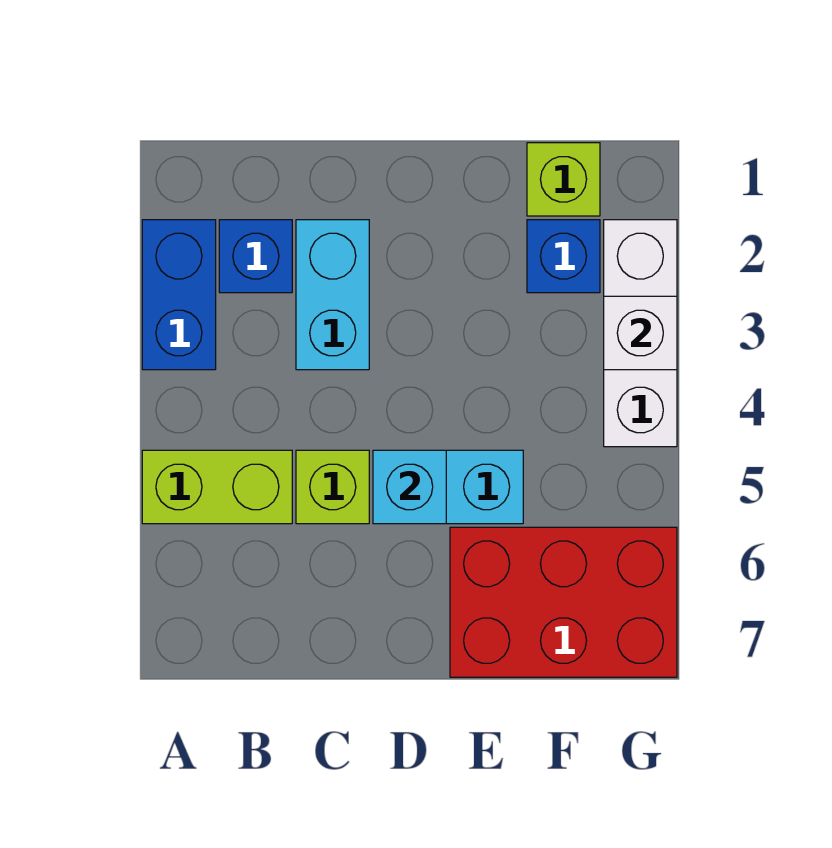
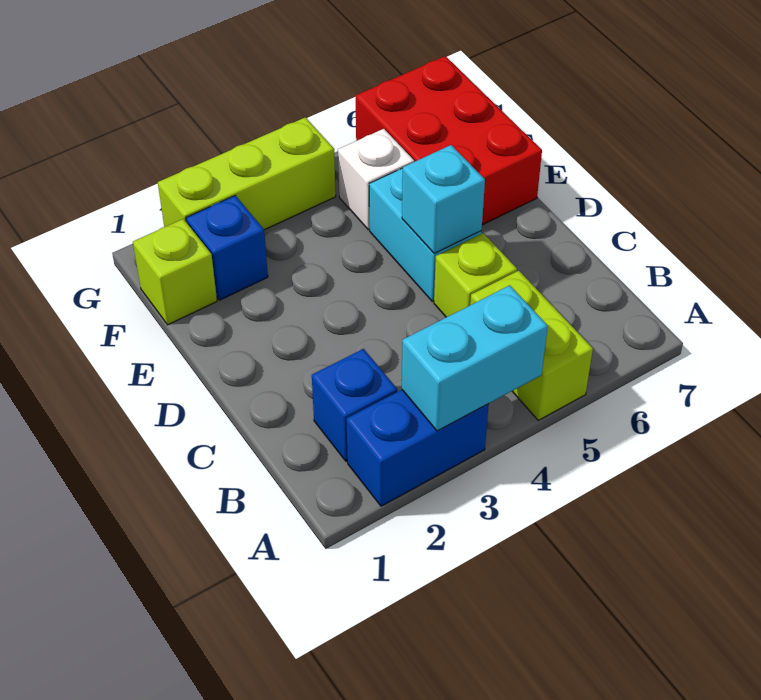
cyan brick C2:C3 level 1 -> cyan brick A3:A4 level 2
white brick G2:G4 level 1 -> lime brick G2:G4 level 1
white brick G3 level 2 -> white brick F5 level 1

